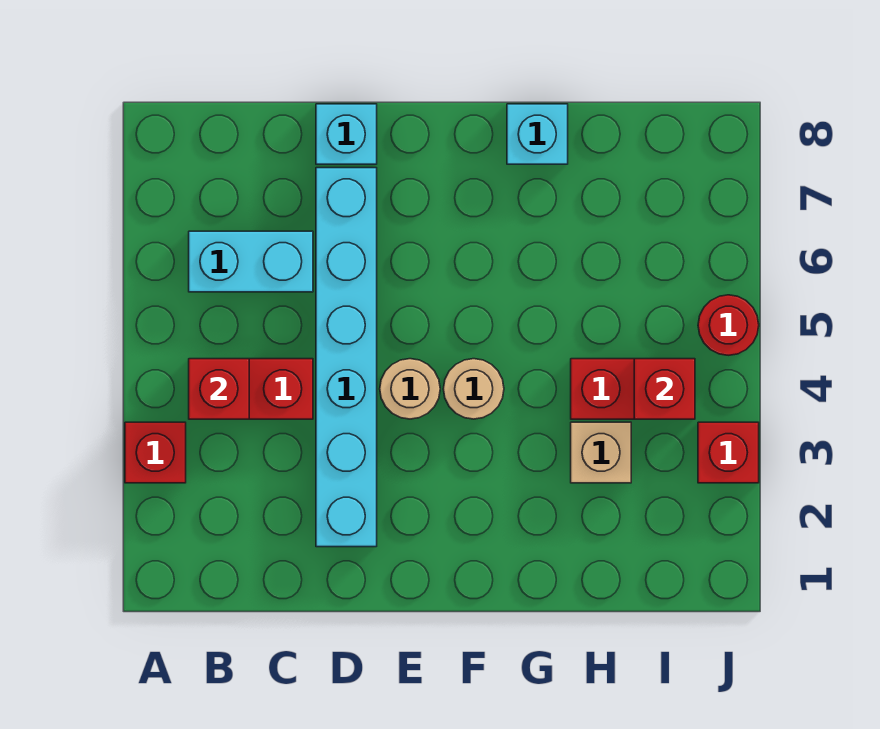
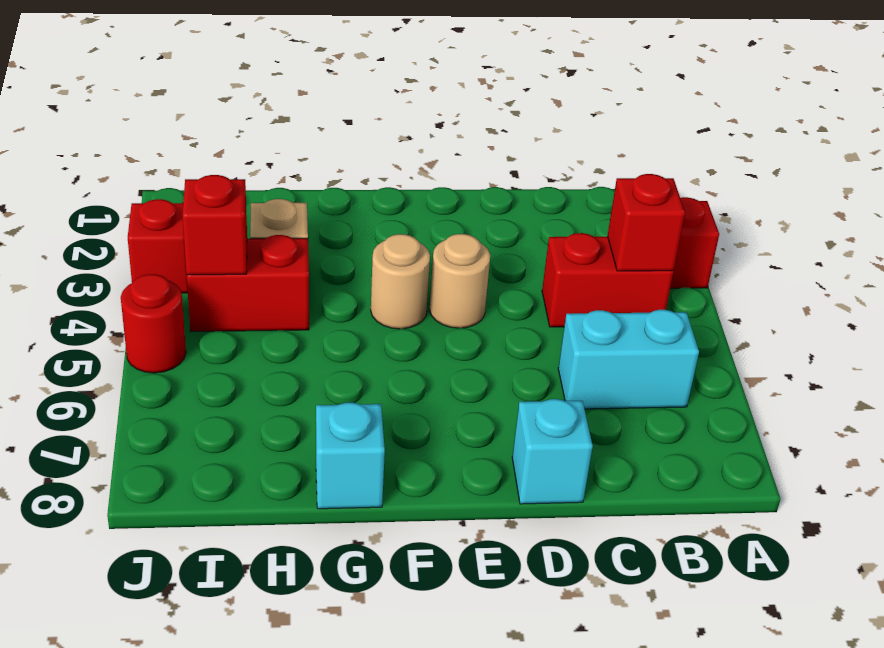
cyan brick D2:D7 level 1 -> none

